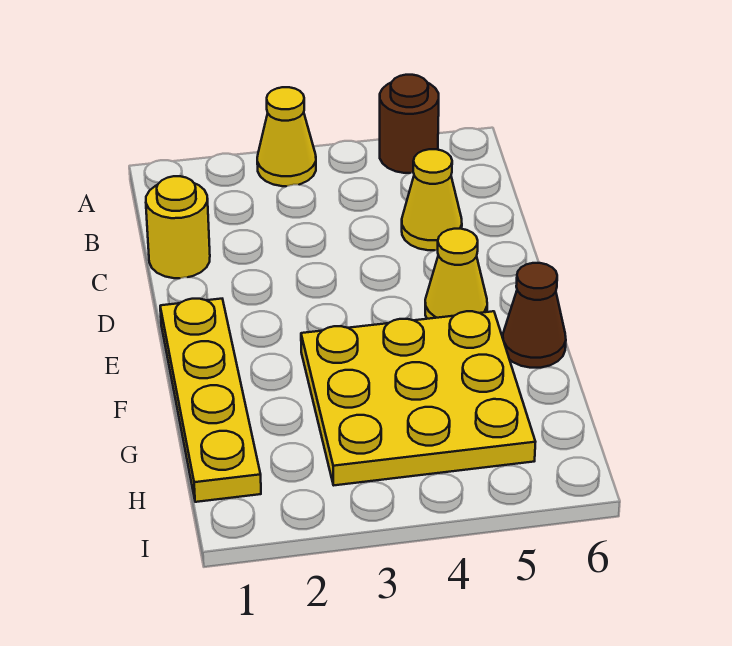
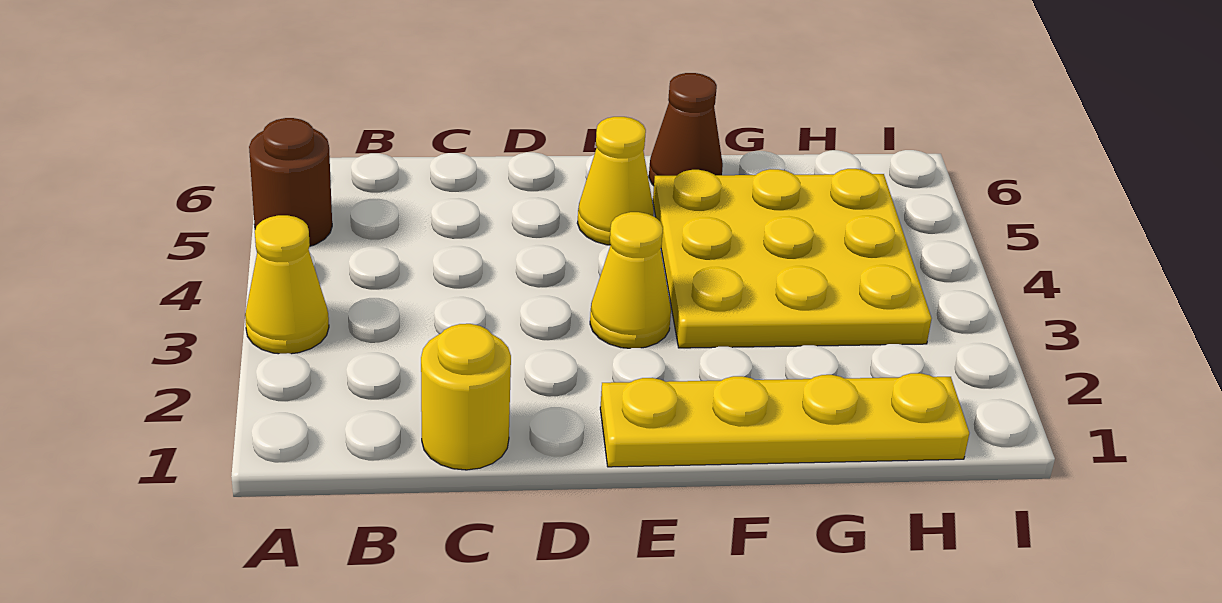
yellow cone C5 level 1 -> yellow cone E3 level 1

